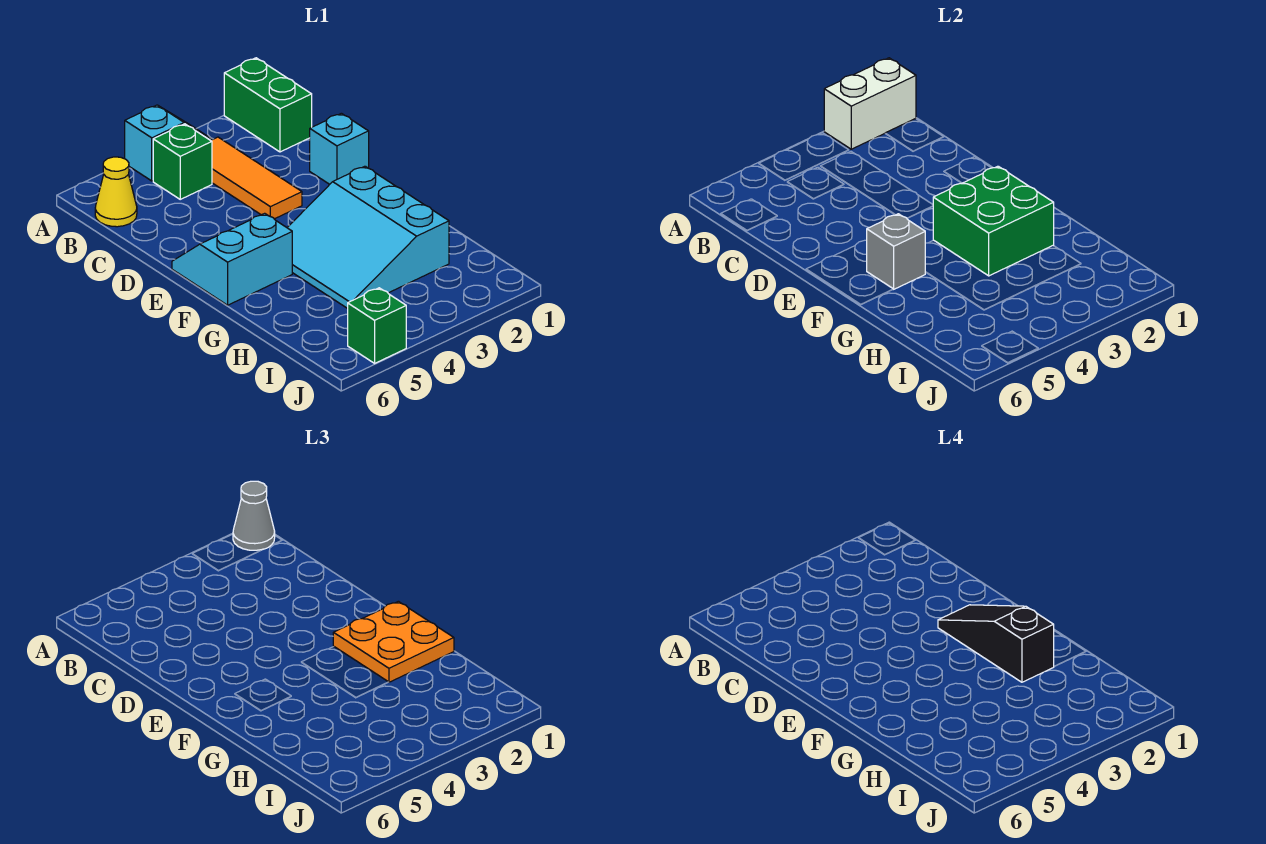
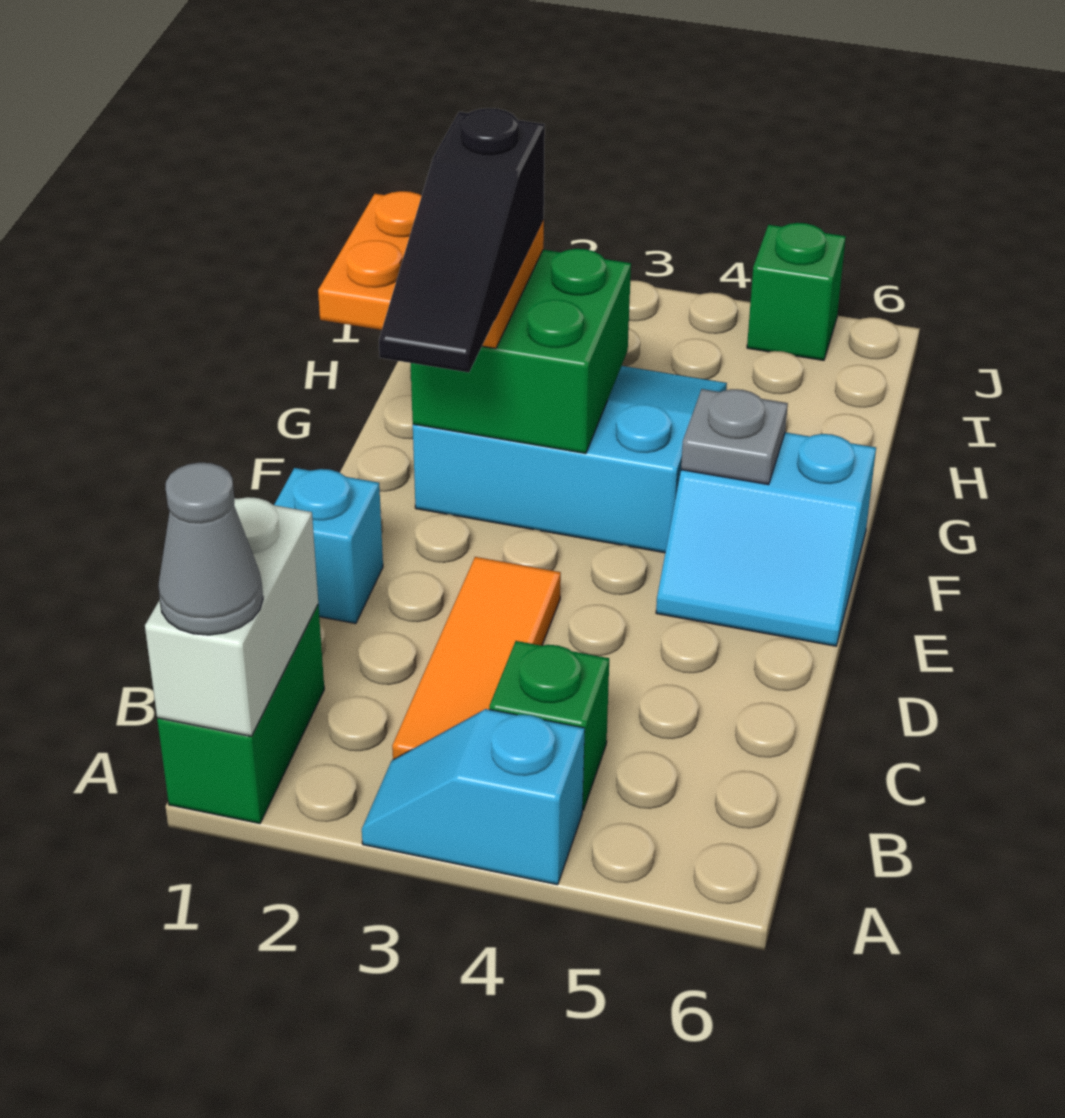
white brick A1:A2 level 2 -> white brick A1:B1 level 2
yellow cone B6 level 1 -> none
cyan slope F2:H4 level 1 top 2 -> cyan slope F2:H4 level 1 top F
grey brick F5 level 2 -> grey plate F5 level 2

